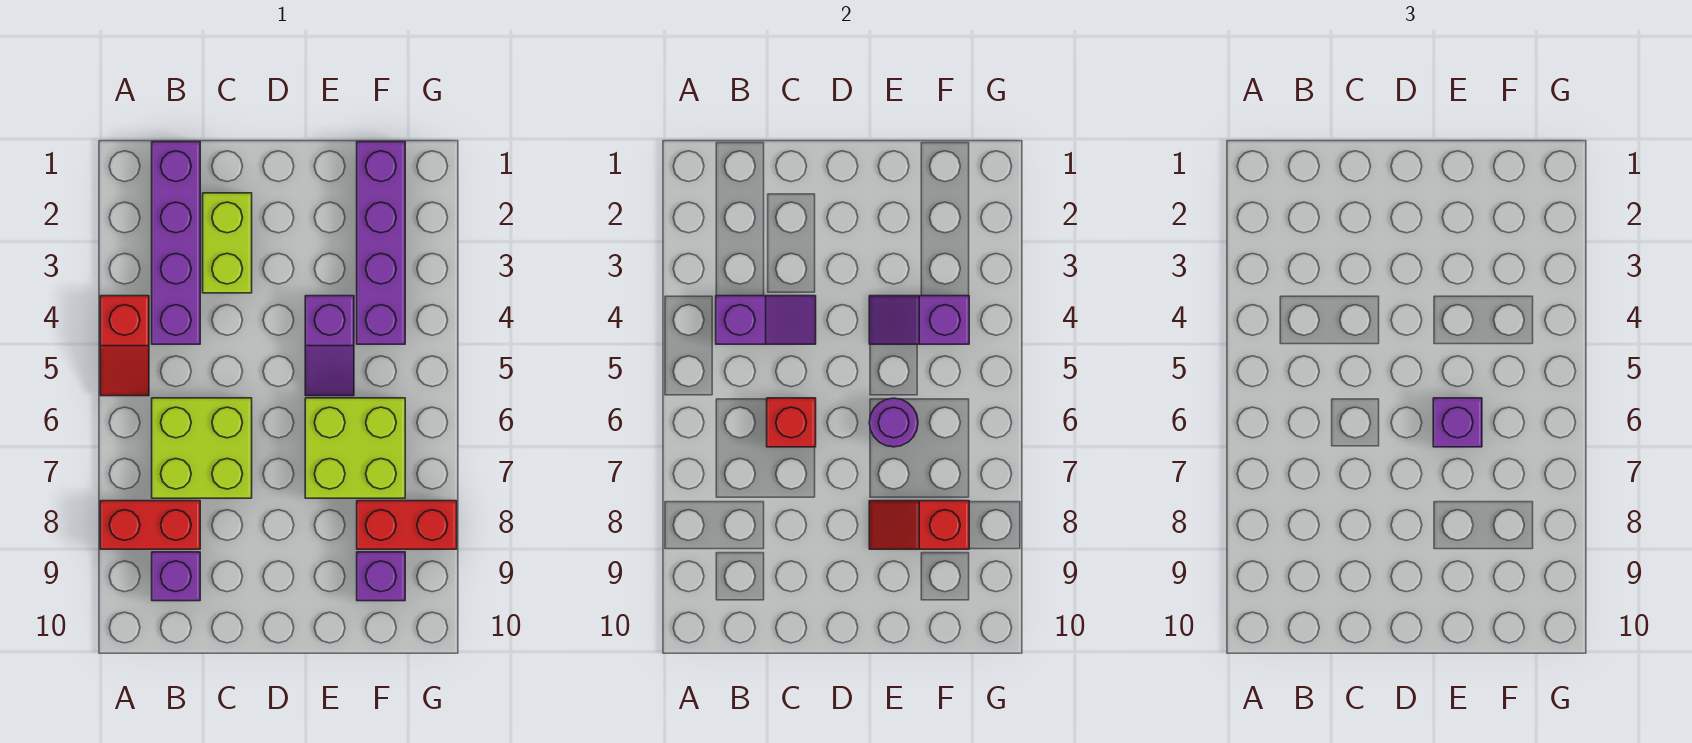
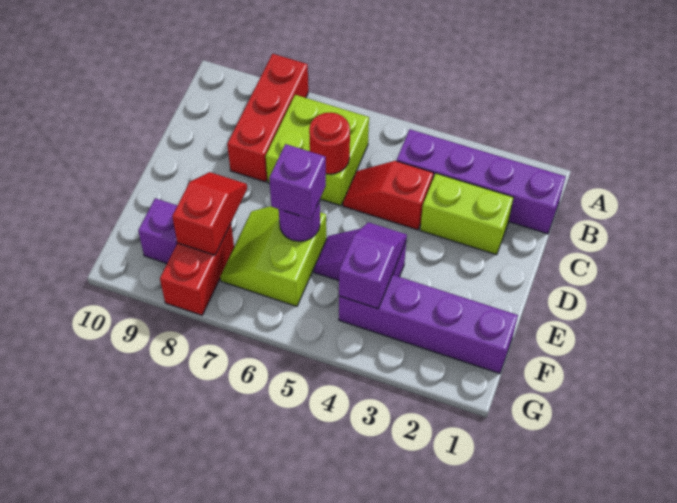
red slope A4:A5 level 1 top 4 -> red slope C4:C5 level 1 top 4
red brick A8:B8 level 1 -> red brick A8:C8 level 1
purple slope B4:C4 level 2 top B -> none
purple brick B9 level 1 -> none
red brick C6 level 2 -> red round brick C6 level 2
lime brick E6:F7 level 1 -> lime slope E6:F7 level 1 top 6

